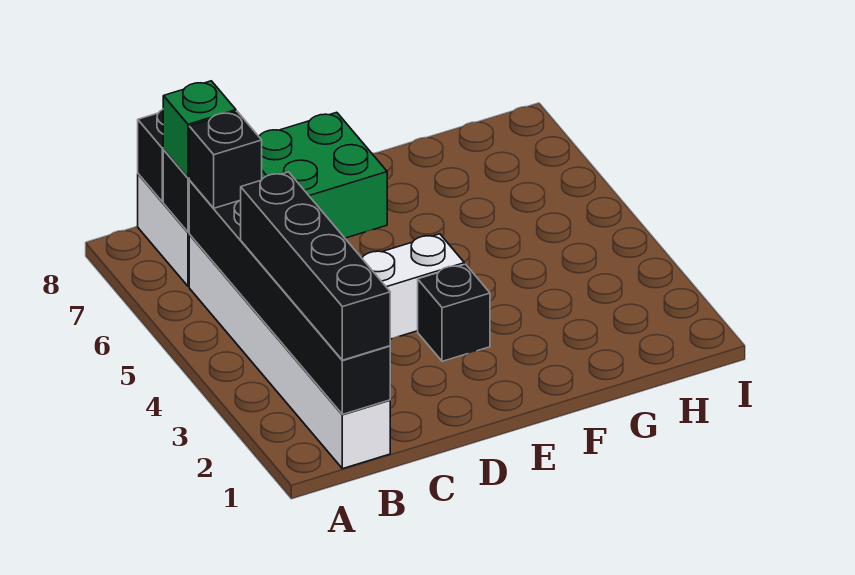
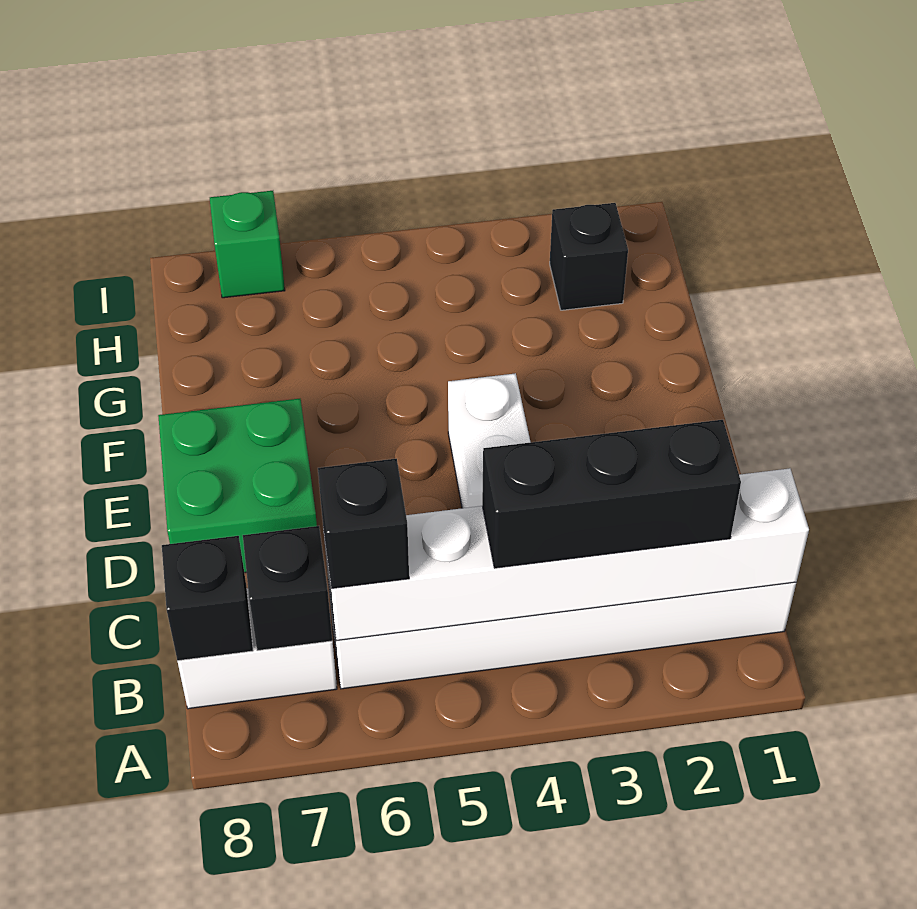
black brick B1:B6 level 2 -> white brick B1:B6 level 2
black brick B1:B4 level 3 -> black brick B2:B4 level 3
green brick B7 level 3 -> green brick I7 level 1
black brick E3 level 1 -> black brick H2 level 1

